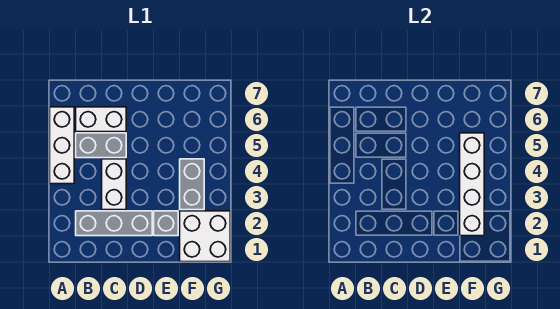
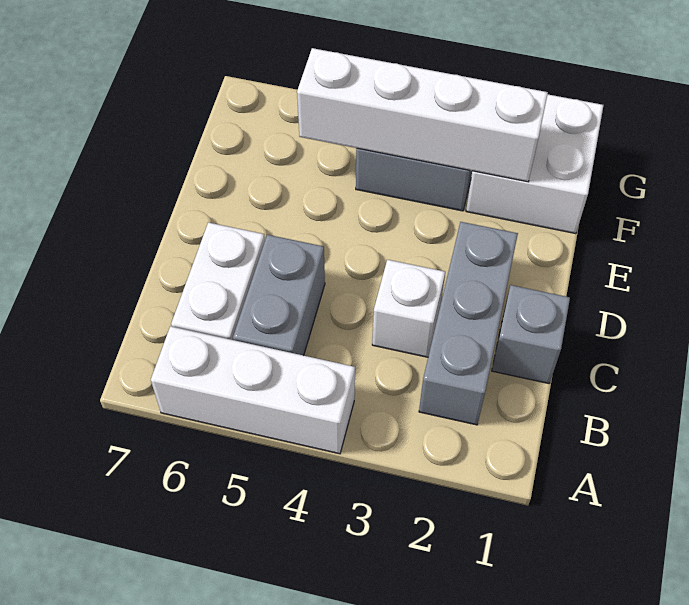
white brick C3:C4 level 1 -> white brick C3 level 1
grey brick E2 level 1 -> grey brick C1 level 1

